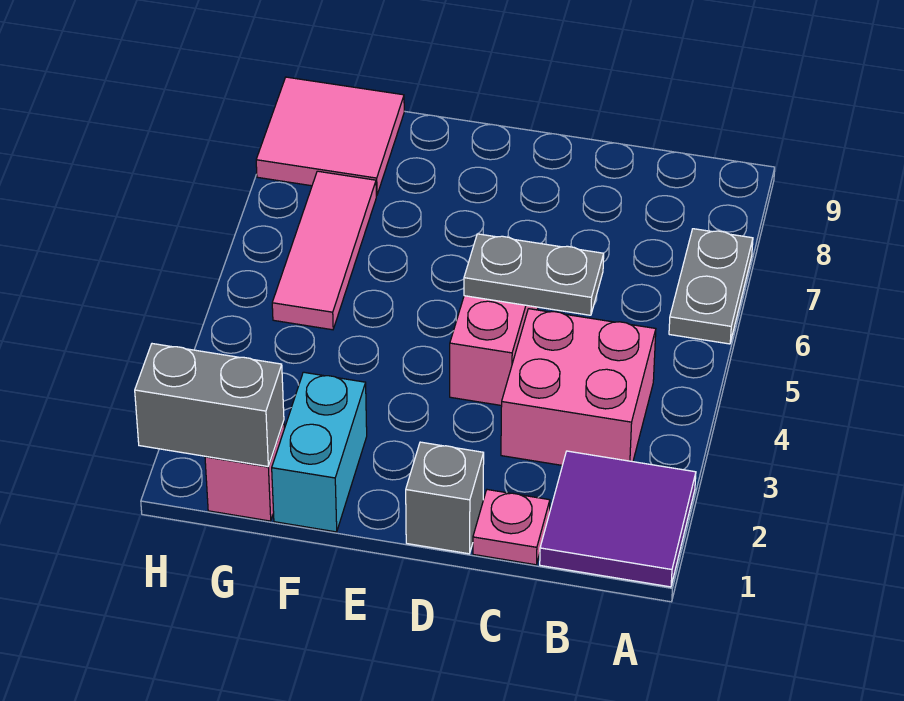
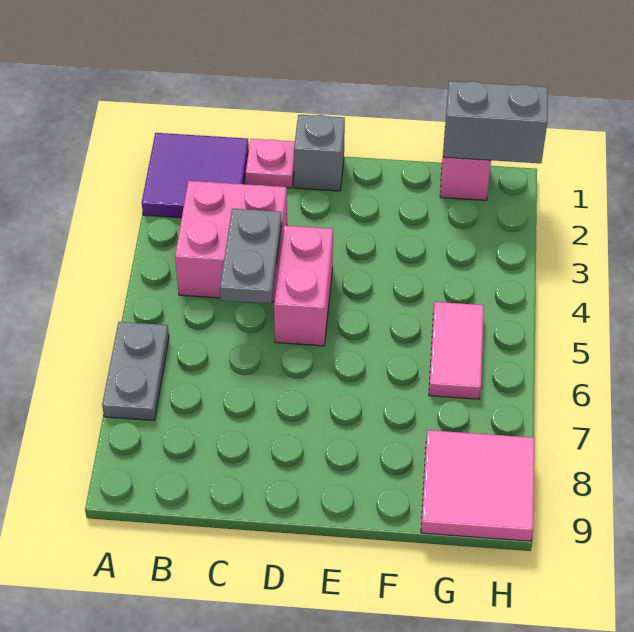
grey plate C5:D5 level 2 -> grey plate C4:C5 level 2
cyan brick F1:F2 level 1 -> none
pink tile G5:G7 level 1 -> pink tile G5:G6 level 1

